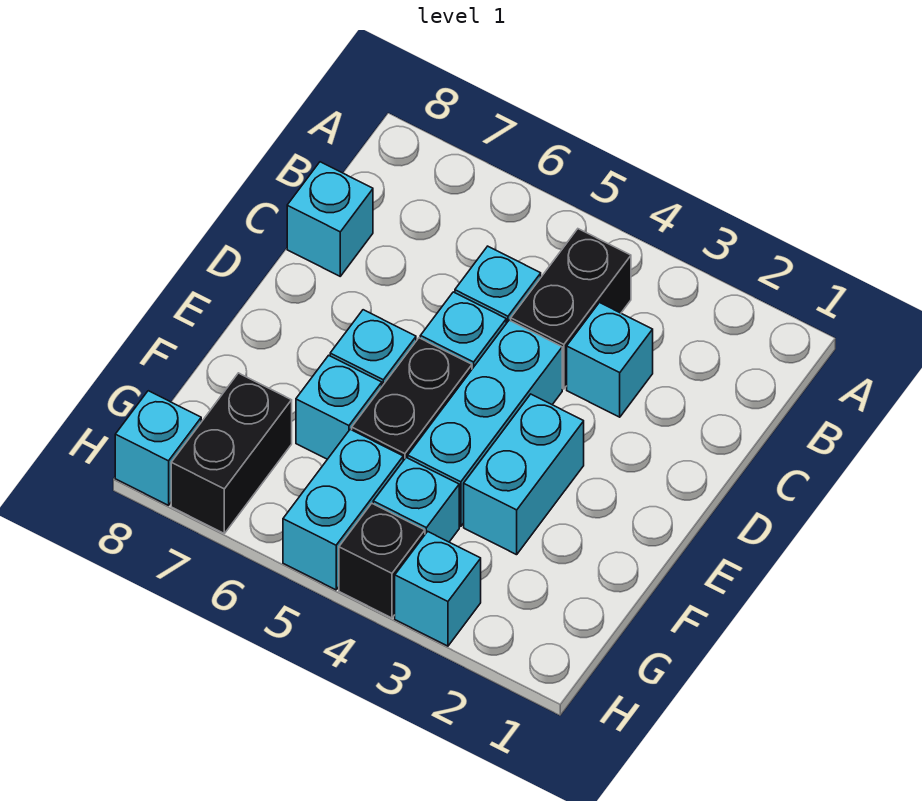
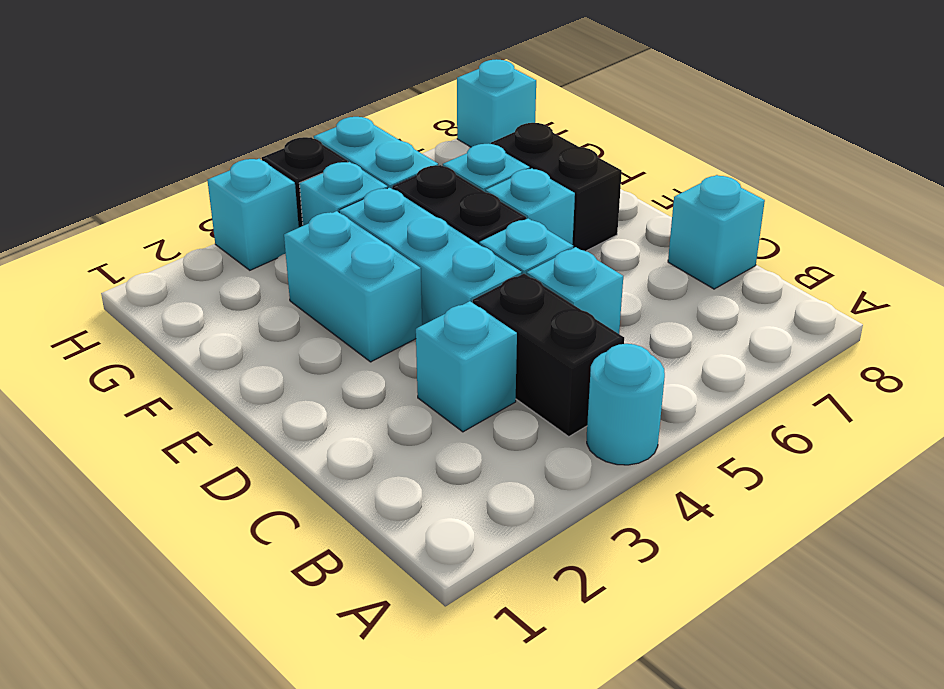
none -> cyan round brick A4 level 1
black brick G7:H7 level 1 -> black brick E7:F7 level 1

